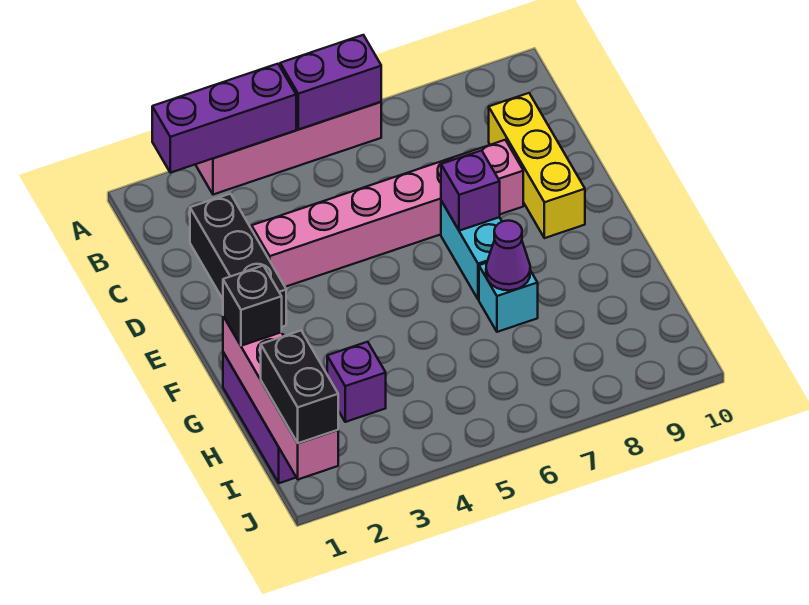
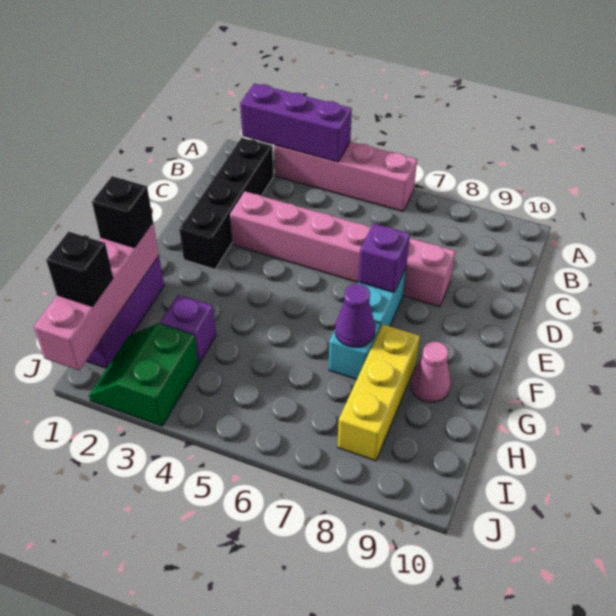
purple brick A5:A6 level 2 -> none
black brick C2:E2 level 1 -> black brick B2:E2 level 1
yellow brick C9:E9 level 1 -> yellow brick G8:I8 level 1
none -> pink cone G9 level 1
black brick I1:J1 level 3 -> black brick I1 level 3
none -> green slope I2:J3 level 1 top 3

